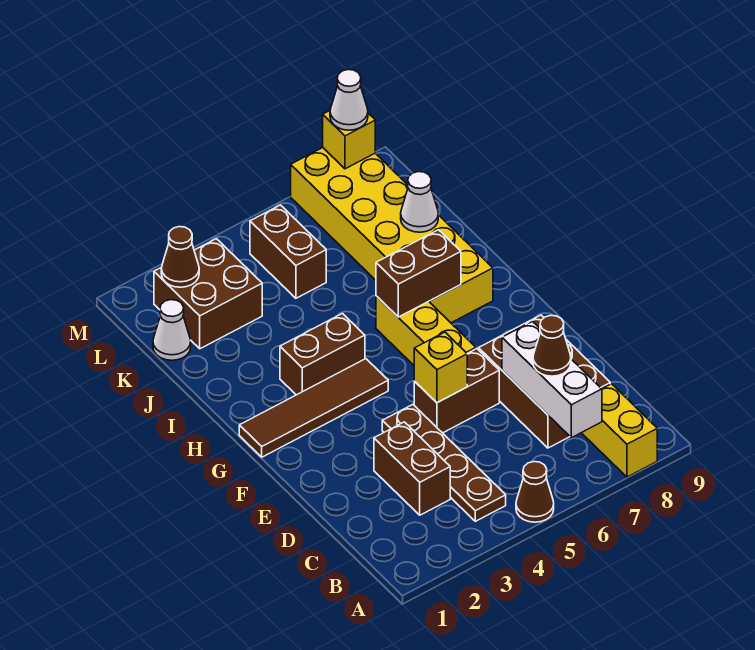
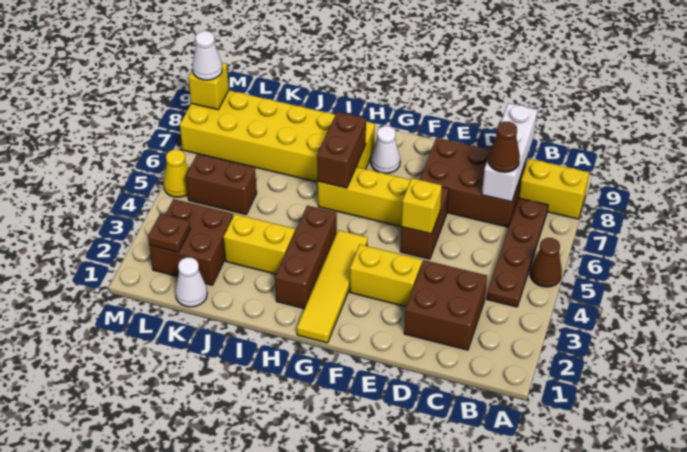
brown plate B4:E4 level 1 -> brown plate B4:B7 level 1
white brick B7:D7 level 2 -> white brick C7:C9 level 2
brown brick C3:D3 level 1 -> brown brick C2:D3 level 1
none -> yellow brick E3:F3 level 1
brown tile G1:G4 level 1 -> yellow tile G1:G4 level 1
brown brick H3:H4 level 1 -> brown brick H2:H4 level 1
none -> yellow brick I3:J3 level 1
white cone J8 level 2 -> white cone G8 level 1
brown cone L2 level 2 -> brown plate L2 level 2
none -> yellow cone M5 level 1

